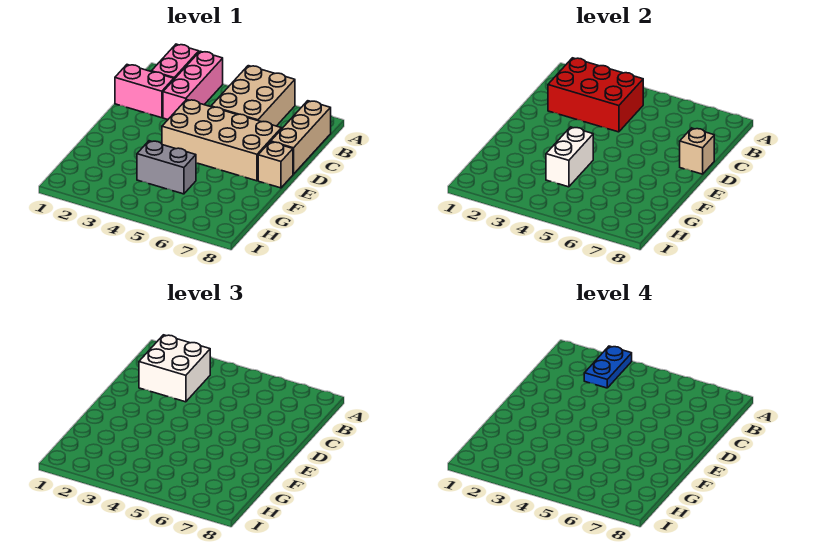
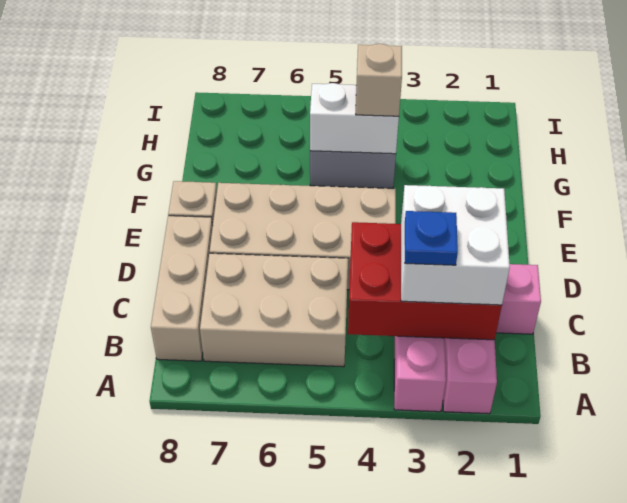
blue plate A3:B3 level 4 -> blue plate B3 level 4
tan brick A5:C6 level 1 -> tan brick B5:C7 level 1
tan brick D8 level 2 -> tan brick G4 level 3
white brick F4:G4 level 2 -> white brick G4:G5 level 2

